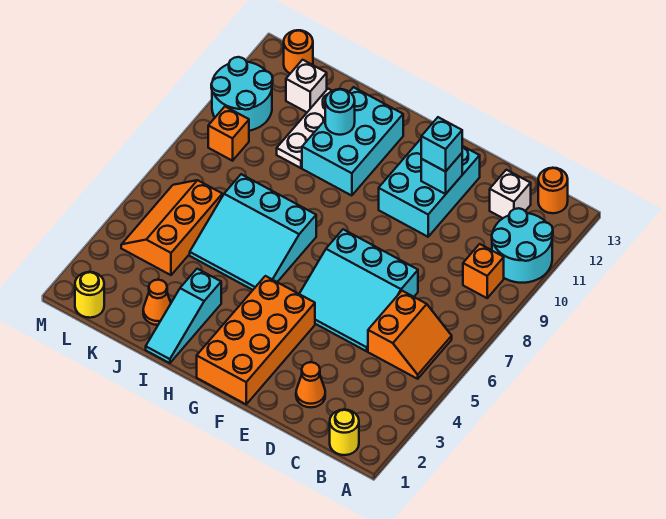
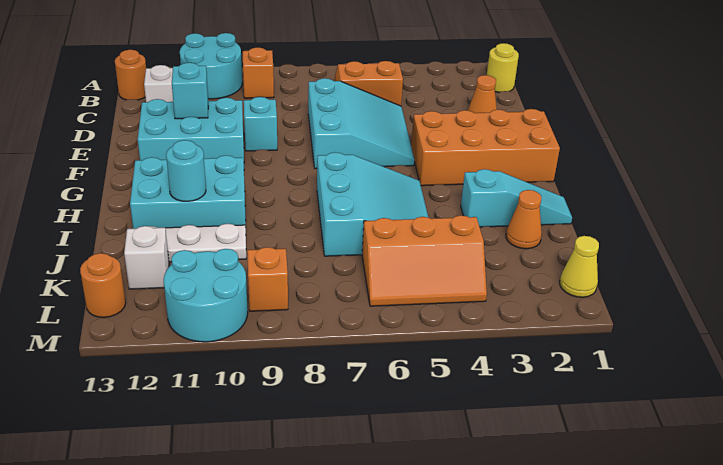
cyan brick E11 level 3 -> cyan brick E9 level 1
yellow round brick L1 level 1 -> yellow cone L1 level 1

